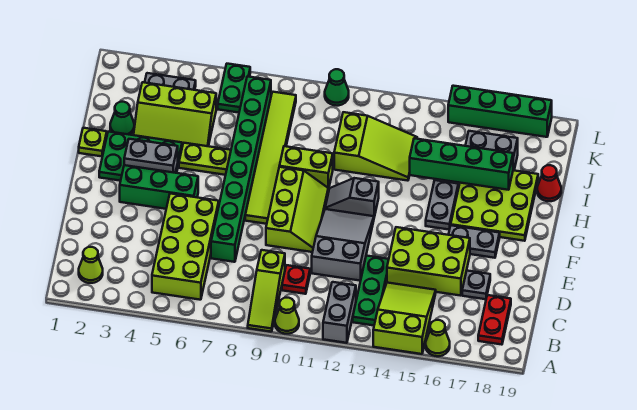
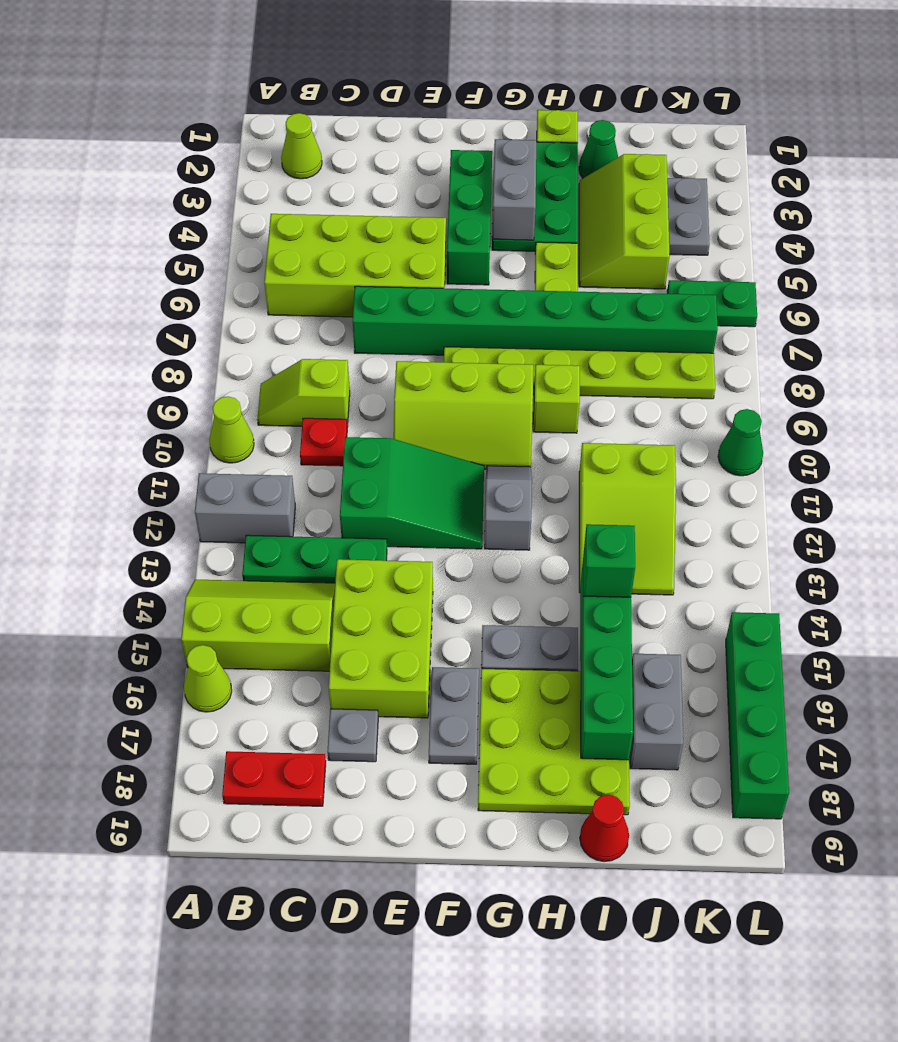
lime slope A9:C9 level 1 top C -> lime slope B9:C9 level 1 top C
lime slope A14:C15 level 1 top A -> lime slope A14:C15 level 1 top 15
grey slope D11:F12 level 1 top D -> green slope D11:F12 level 1 top D
lime tile F8:K8 level 1 -> lime plate F8:K8 level 1
lime brick H9:H10 level 1 -> lime brick H9 level 1
none -> green brick I14 level 3

